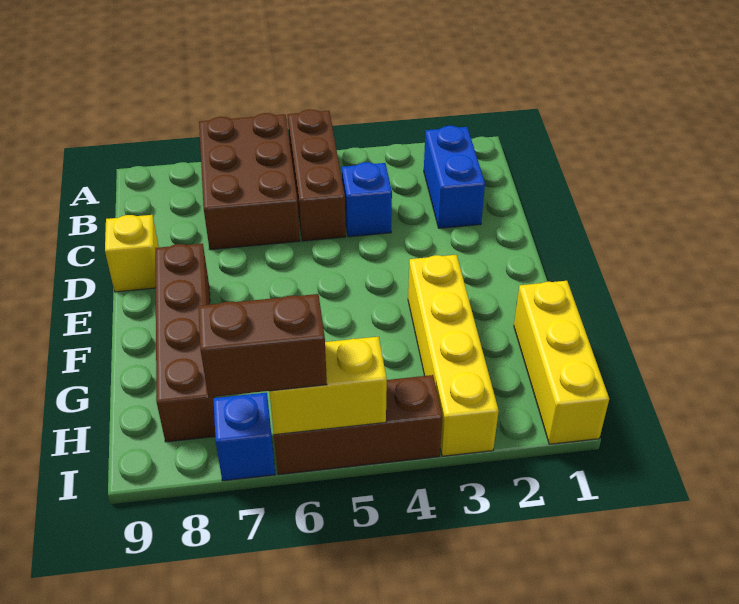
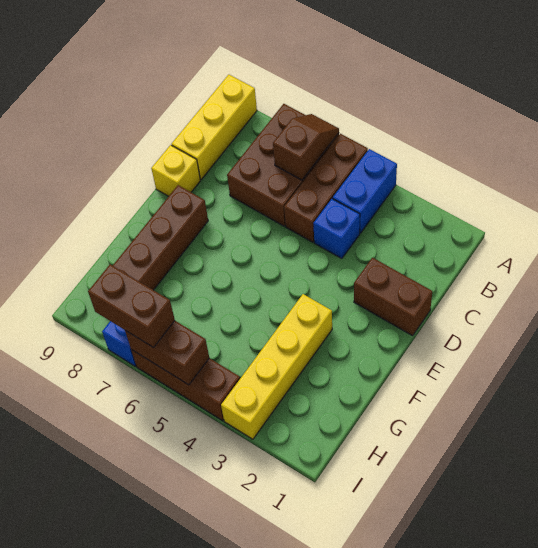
none -> brown slope A6:B6 level 2 top B
blue brick B2:C2 level 1 -> blue brick A4:B4 level 1
none -> brown brick D1:D2 level 1
yellow brick G1:I1 level 1 -> yellow brick A9:C9 level 1
yellow brick I5:I6 level 2 -> brown brick I5:I6 level 2

